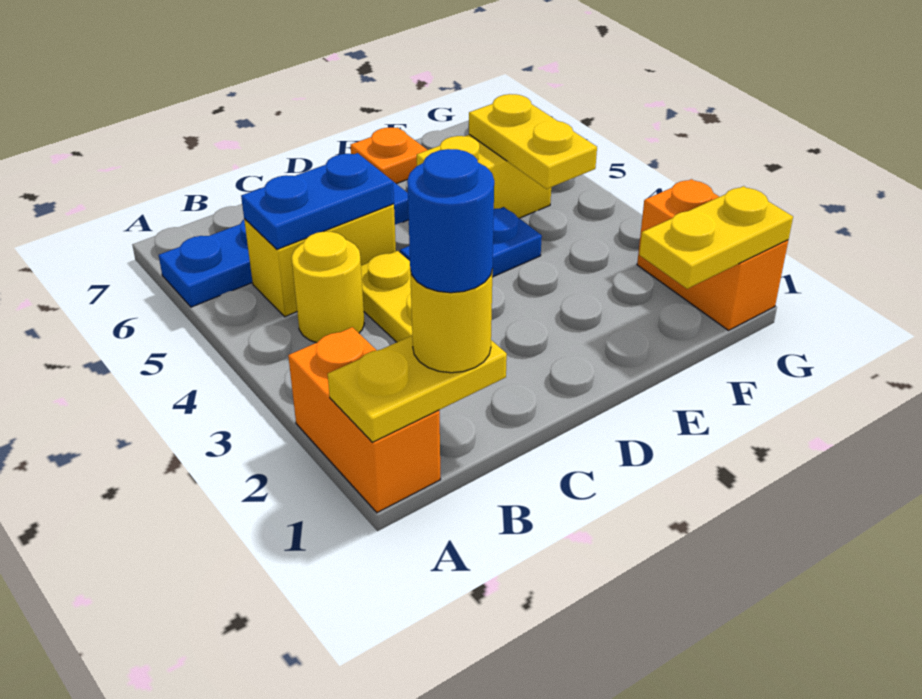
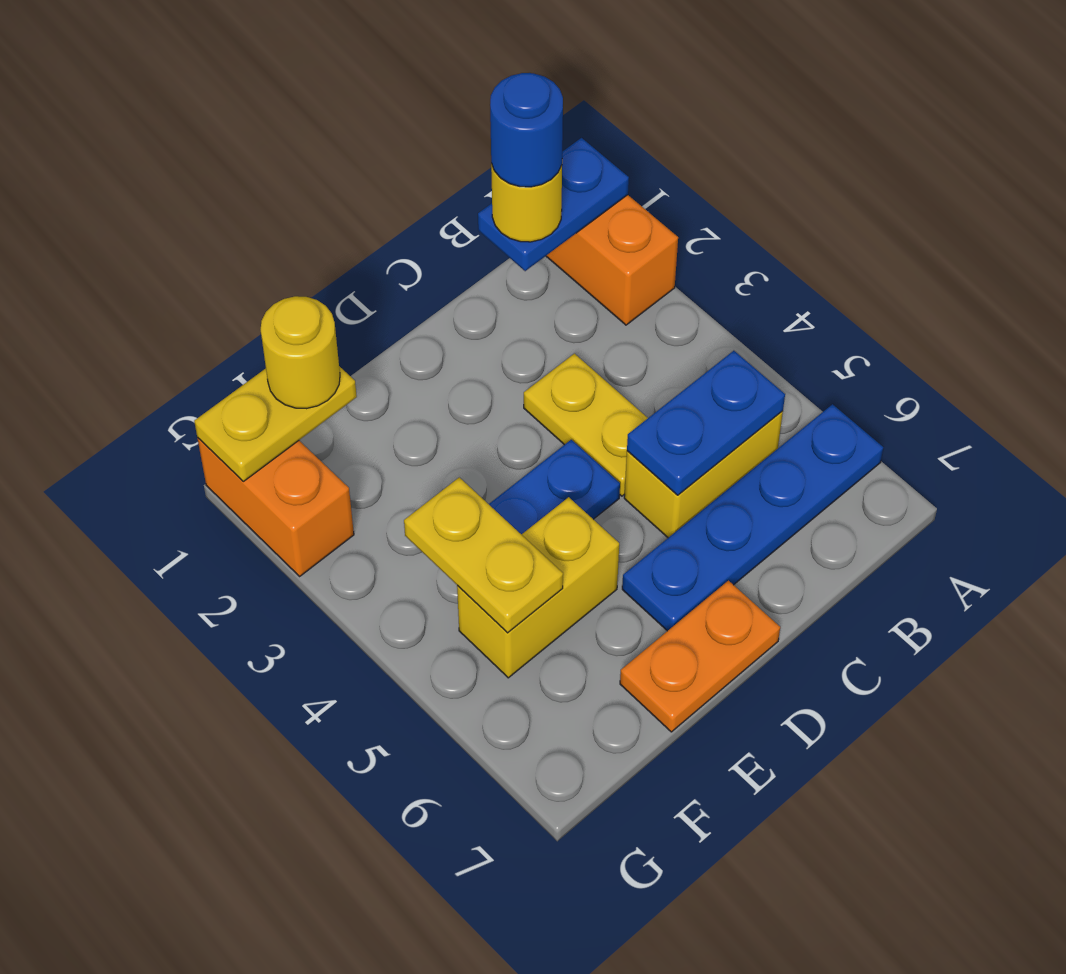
yellow plate A1:B1 level 2 -> blue plate A1:B1 level 2
yellow round brick B4 level 1 -> yellow round brick F1 level 3
orange plate E7 level 1 -> orange plate D7:E7 level 1

